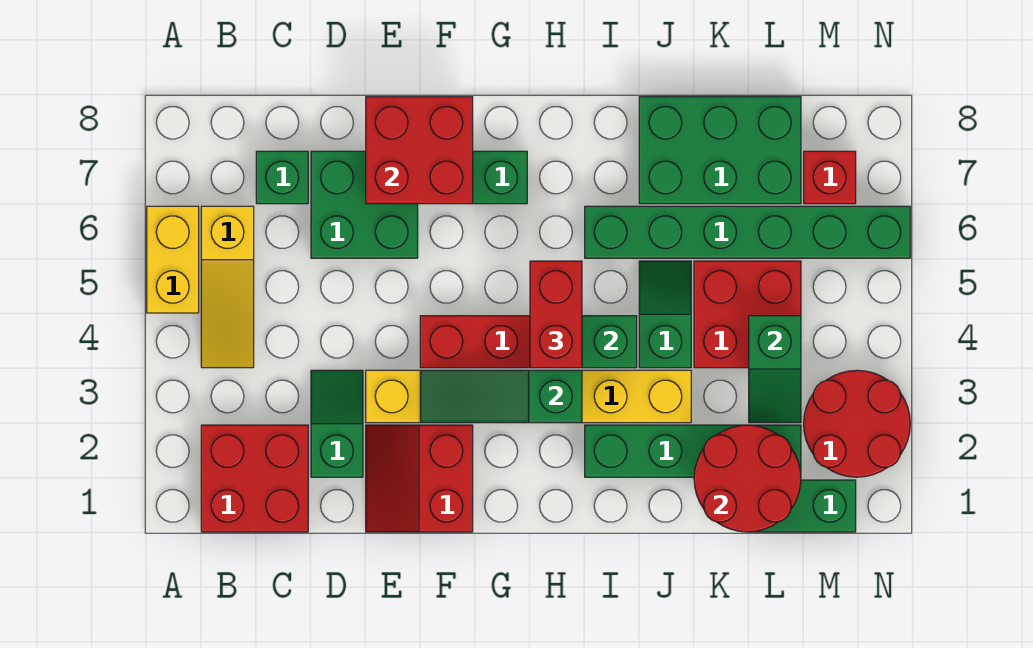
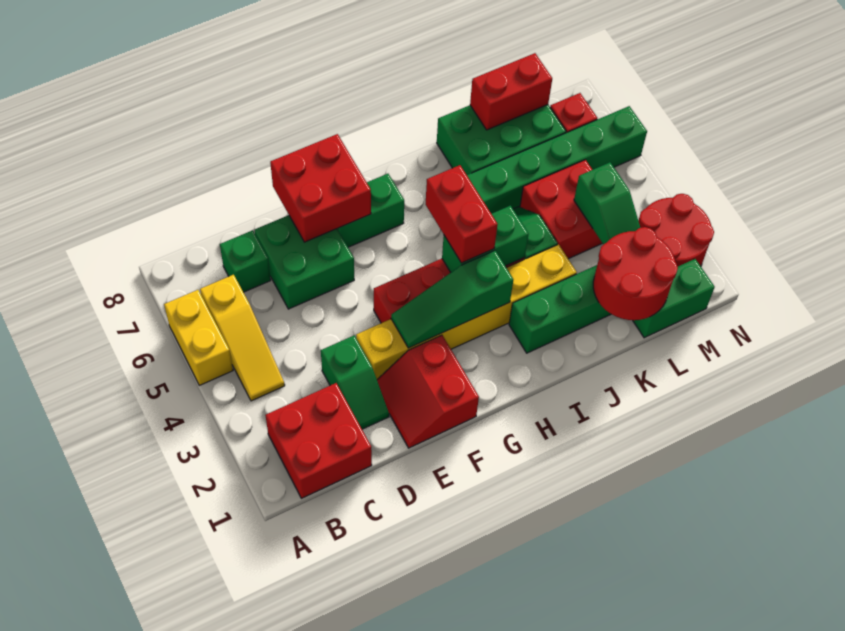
green slope D2:D3 level 1 top 2 -> green slope D2:D3 level 1 top 3
none -> red brick K8:L8 level 2

